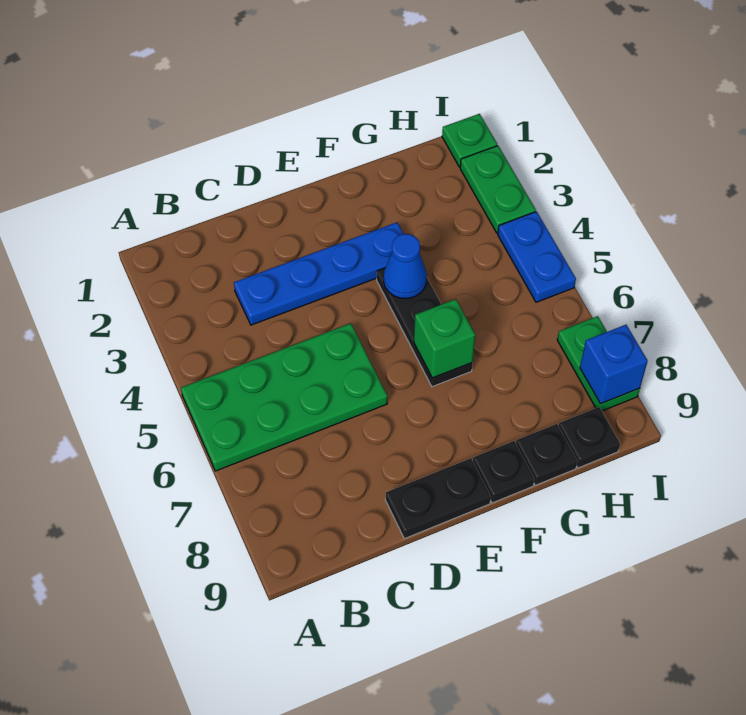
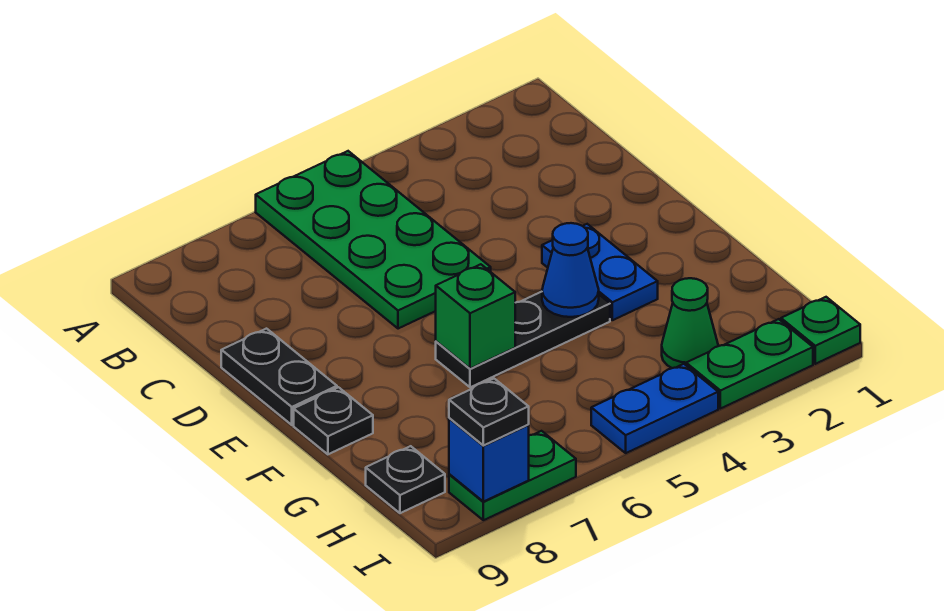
blue plate C3:F3 level 1 -> blue plate E3:F3 level 1
black plate G9 level 1 -> black plate I8 level 3
none -> green cone H3 level 1

